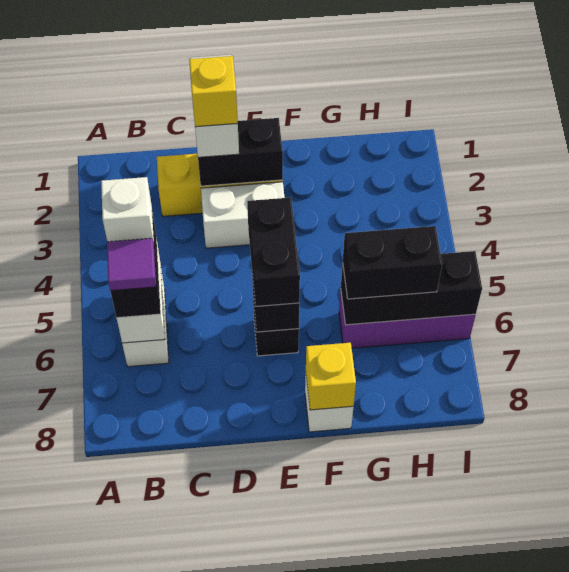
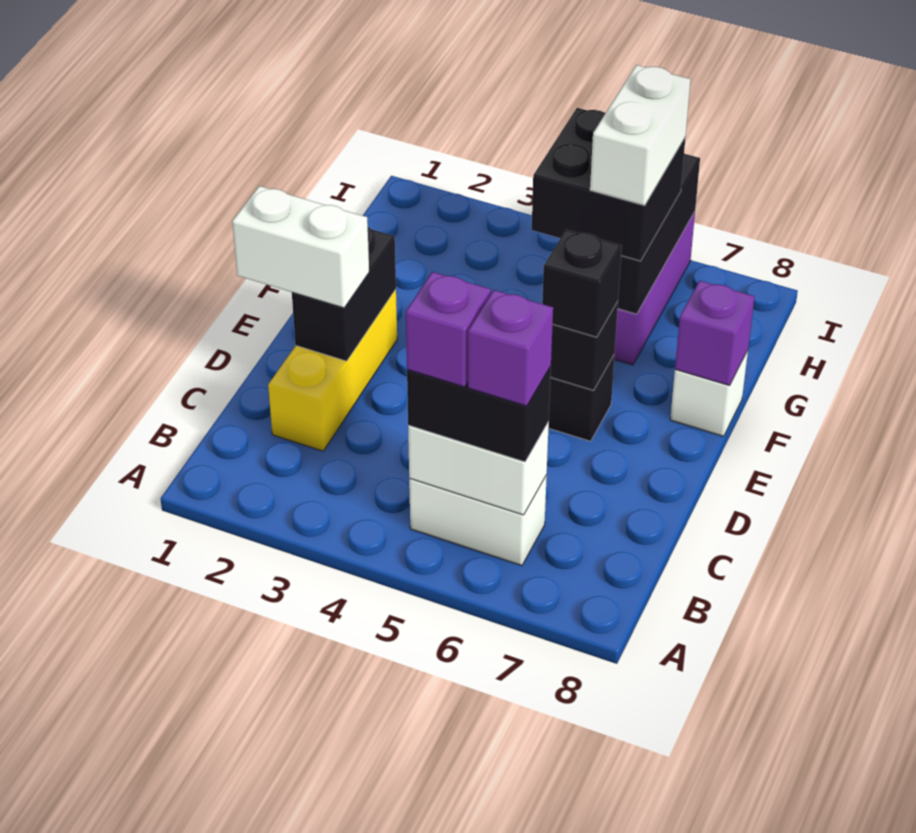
white brick B5 level 4 -> purple brick B5 level 4
purple tile B6 level 4 -> purple brick B6 level 4
yellow brick D2 level 4 -> none
white brick D3:E3 level 1 -> white brick G6:H6 level 4
black brick E5:E6 level 3 -> black brick E6 level 3
yellow brick F8 level 2 -> purple brick F8 level 2
black brick G6:H6 level 3 -> black brick G5:H6 level 3

